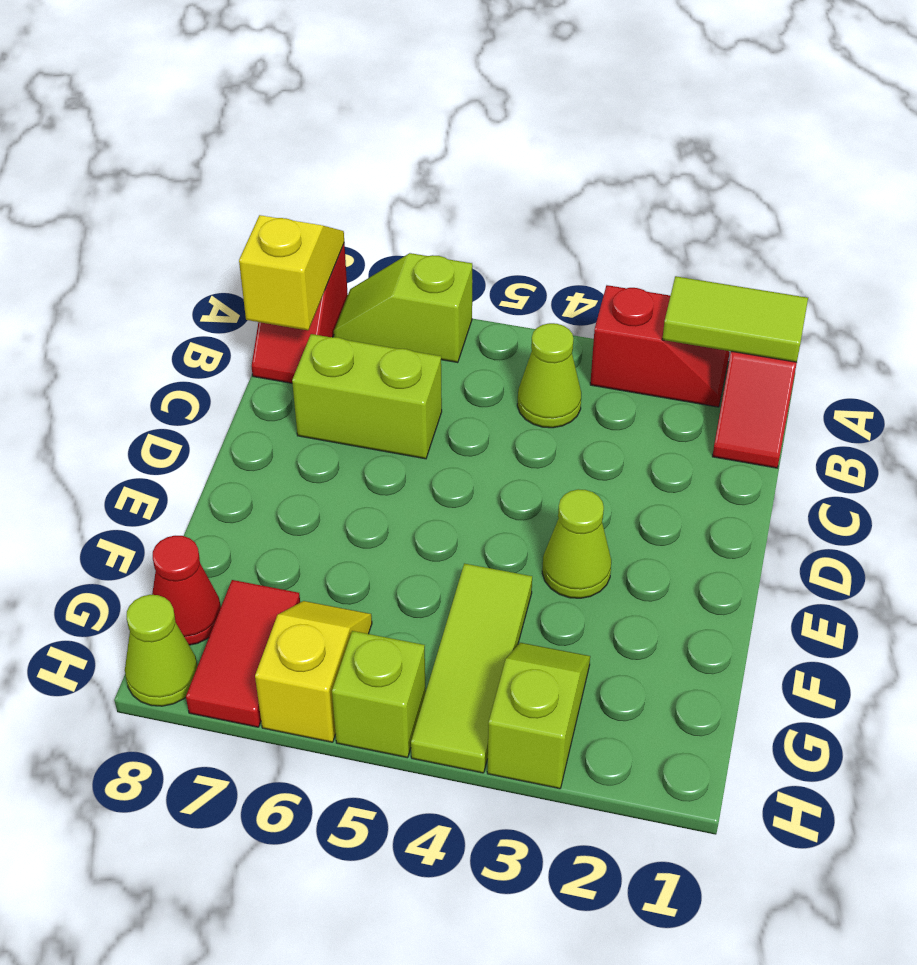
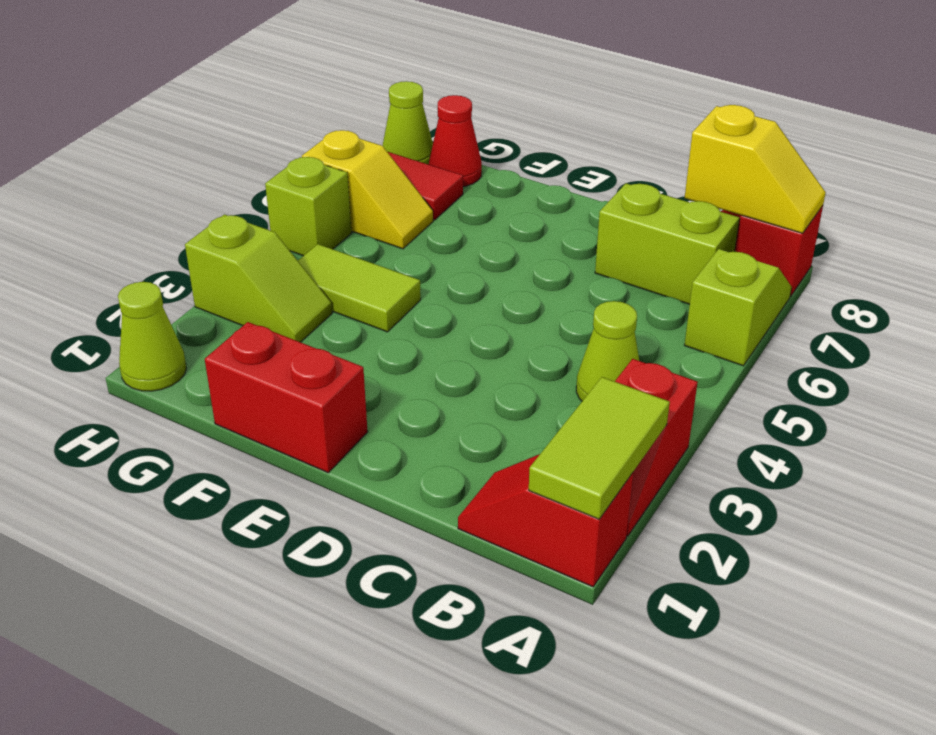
lime brick C6:C7 level 1 -> lime brick B7:C7 level 1
none -> red brick E1:F1 level 1
lime cone E3 level 1 -> lime cone H1 level 1
lime tile F4:H4 level 1 -> lime tile F4:G4 level 1

